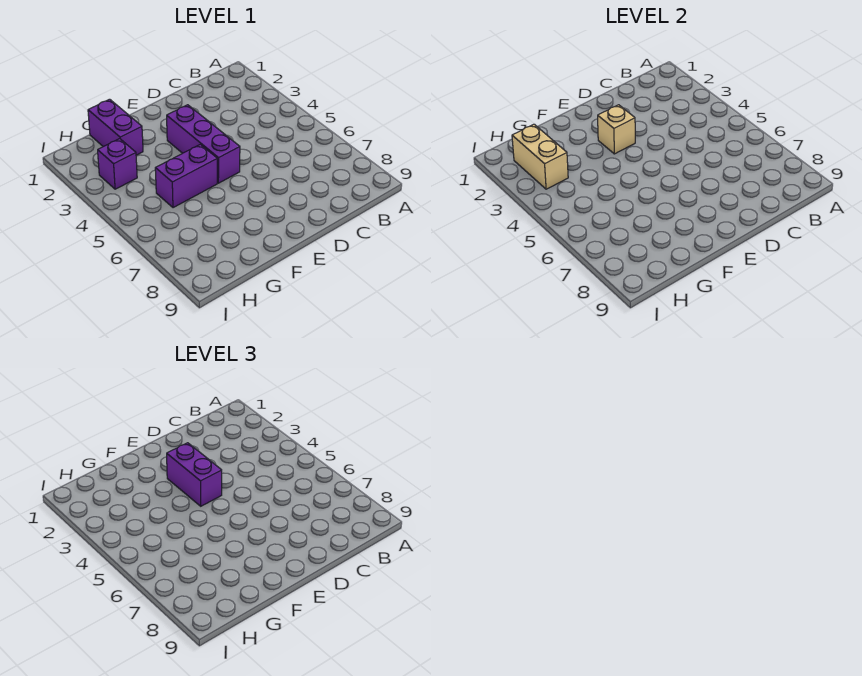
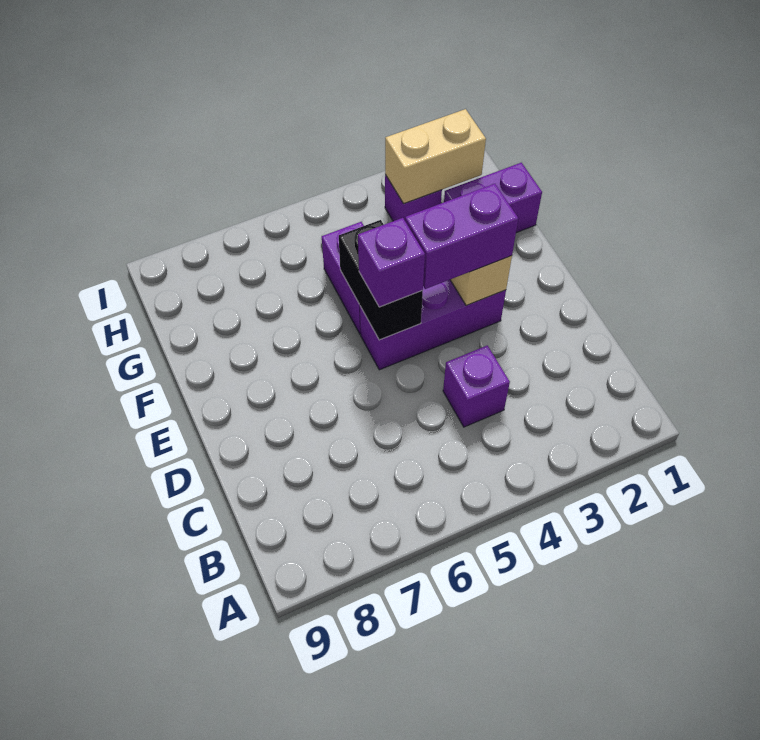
none -> purple brick C4 level 1
none -> black brick E5:F5 level 2
none -> purple brick E5 level 3

